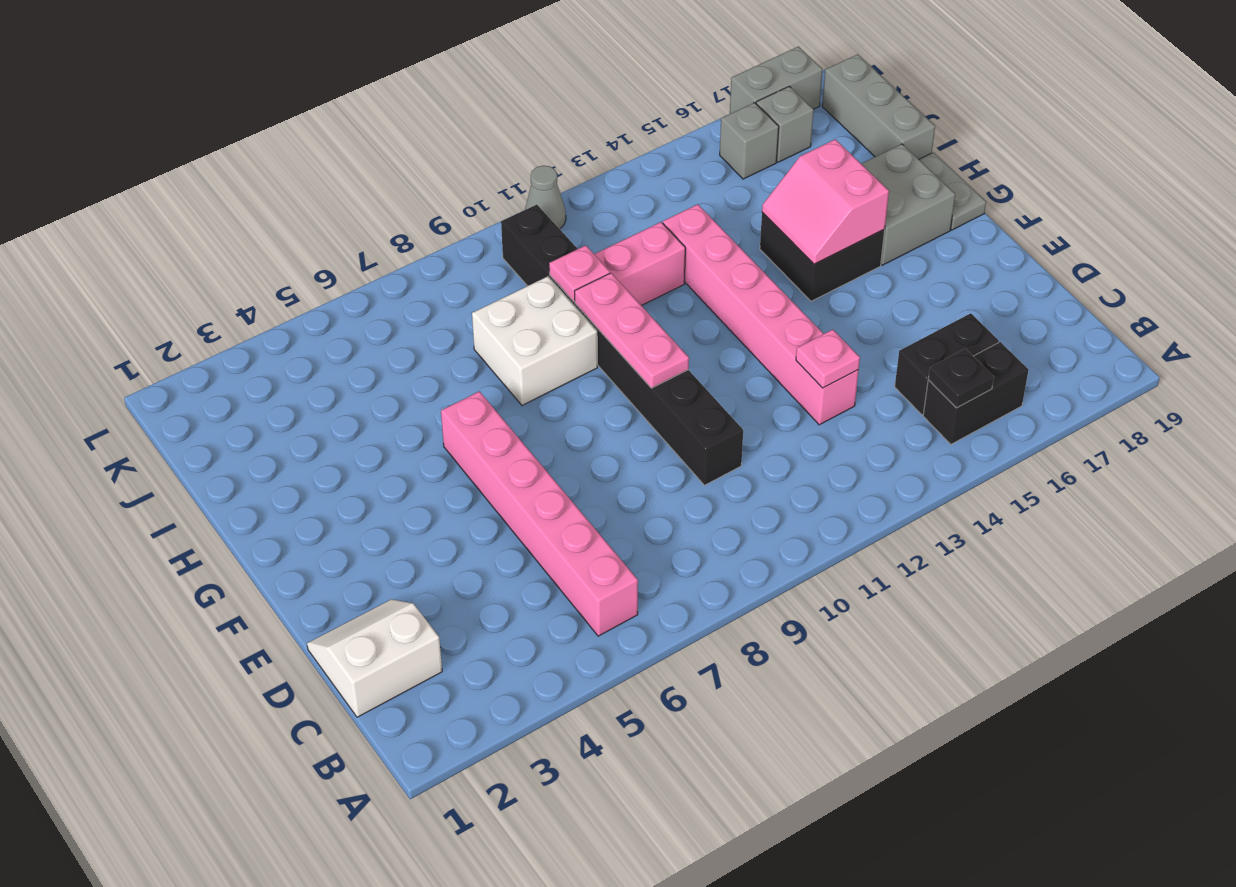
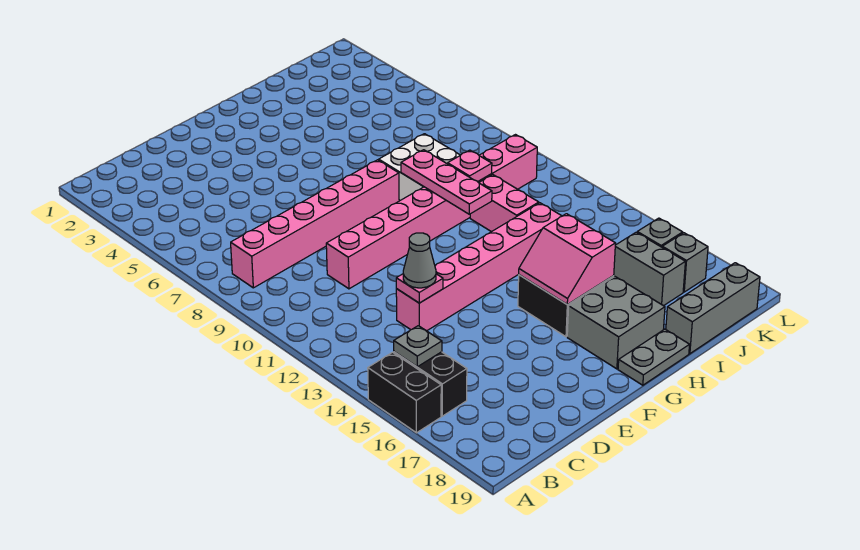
pink brick B6:G6 level 1 -> pink brick B8:G8 level 1
black plate B15 level 2 -> grey plate B15 level 2
white slope C1:D2 level 1 top C -> none
black brick C15:C16 level 1 -> black brick A15:A16 level 1
black brick D10:K10 level 1 -> pink brick D10:K10 level 1
pink plate F10:H10 level 2 -> pink plate H9:H11 level 2
pink slope G15:H16 level 2 top 16 -> pink slope G15:H16 level 2 top H
grey cone L11 level 1 -> grey cone D13 level 3
grey brick L17:L18 level 1 -> grey brick J16:J17 level 1

